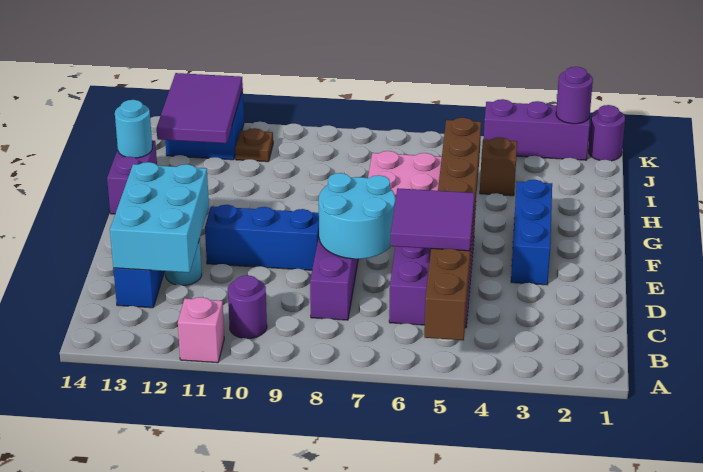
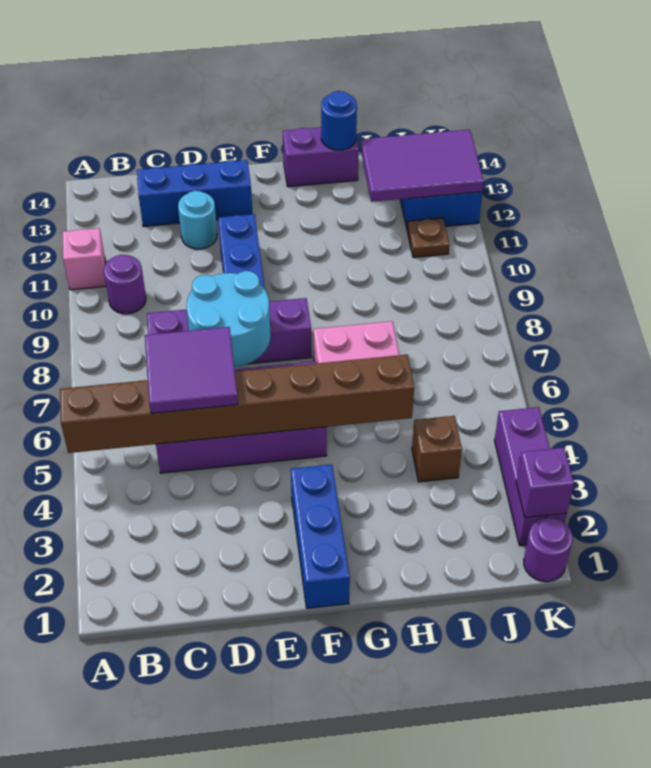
cyan brick C12:E13 level 2 -> none
blue brick E3:G3 level 1 -> blue brick F1:F3 level 1
cyan round brick H14 level 2 -> blue round brick H14 level 2
purple round brick K2 level 2 -> purple brick K2 level 2

